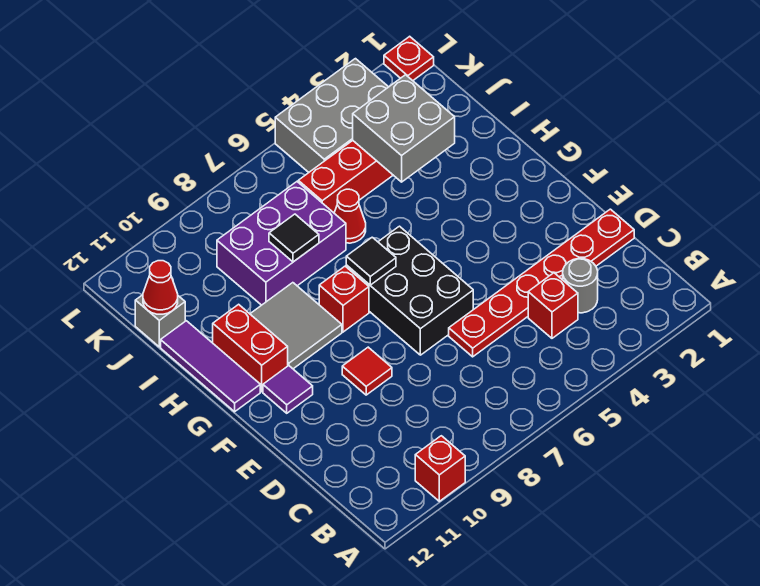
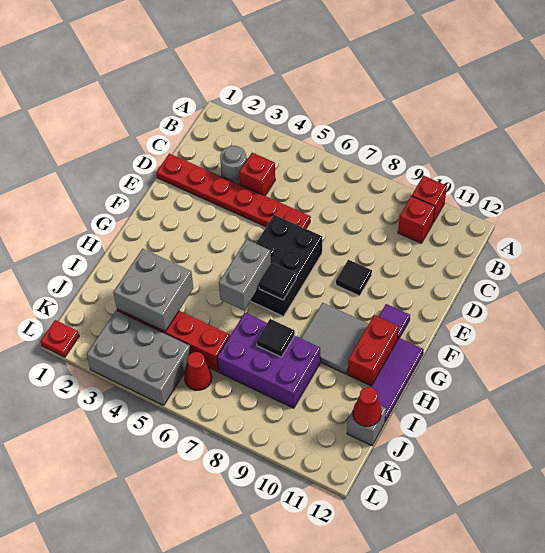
red tile E9 level 1 -> black tile E9 level 1
none -> grey brick G6:H6 level 2
red brick G8 level 1 -> red brick B10 level 1
red cone I6 level 1 -> red cone K6 level 1

